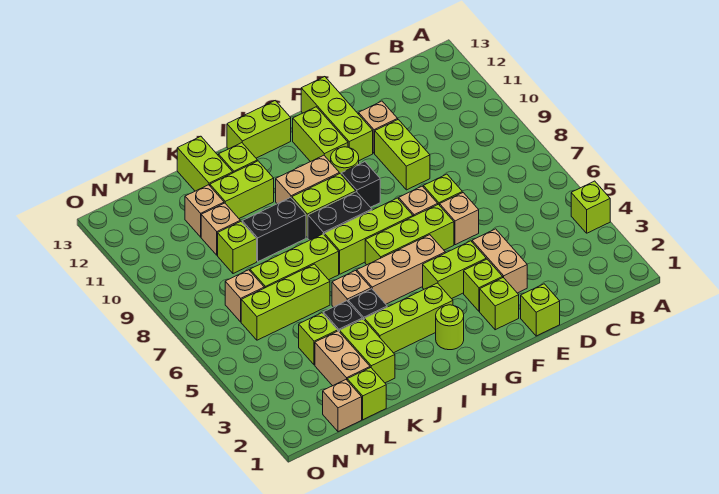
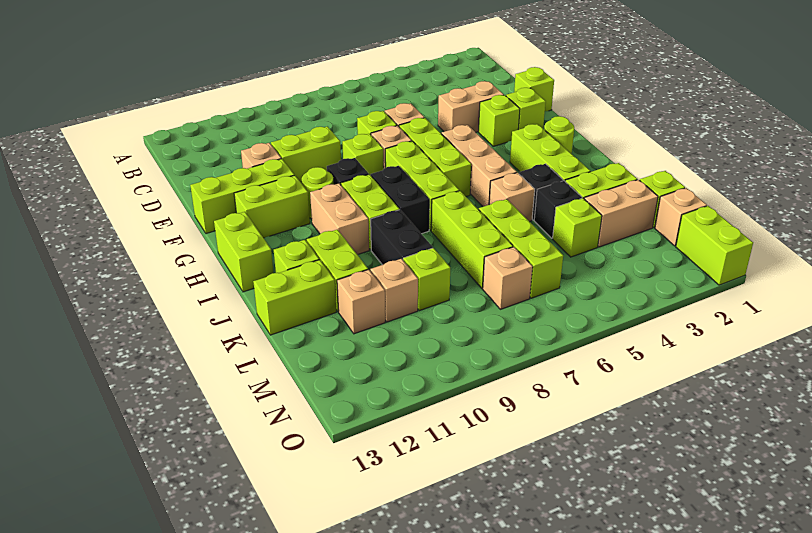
lime brick A4 level 1 -> lime brick F8 level 1
lime brick F4:G4 level 1 -> lime brick N1:O1 level 1

